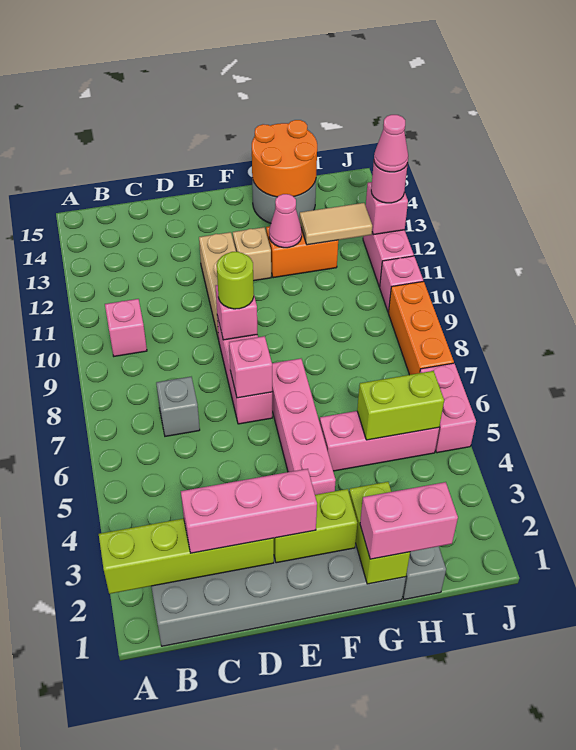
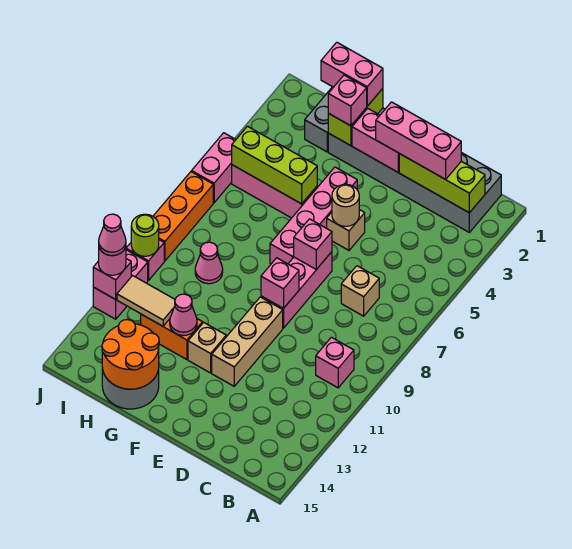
lime brick A2:D2 level 2 -> lime brick B2:D2 level 2
grey brick C7 level 1 -> tan brick C7 level 1
lime brick E2:F2 level 2 -> pink brick E2:F2 level 2
none -> tan brick E5 level 1
none -> tan round brick E5 level 2
lime round brick E9 level 3 -> lime round brick J10 level 2
none -> pink brick G2 level 3
lime brick H5:I5 level 2 -> lime brick G5:I5 level 2
none -> pink cone H9 level 1

